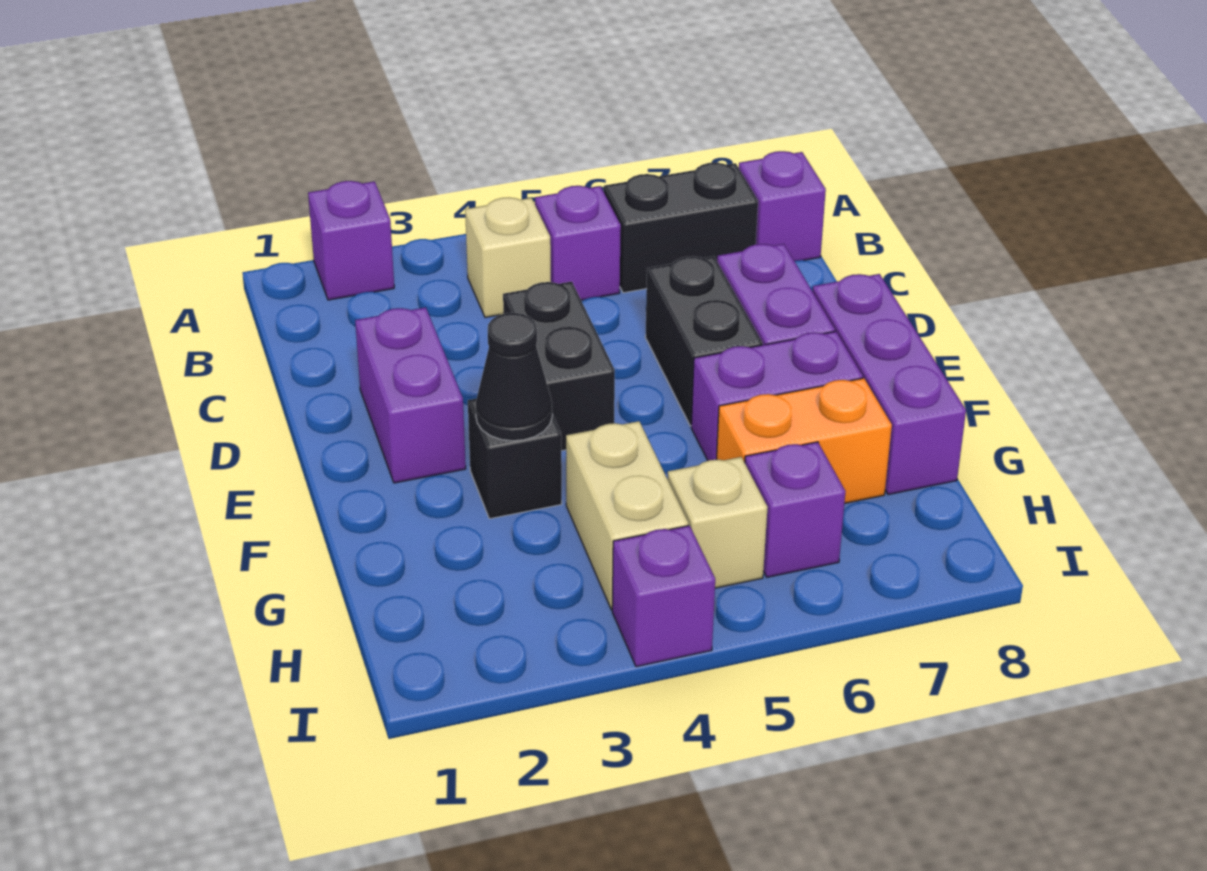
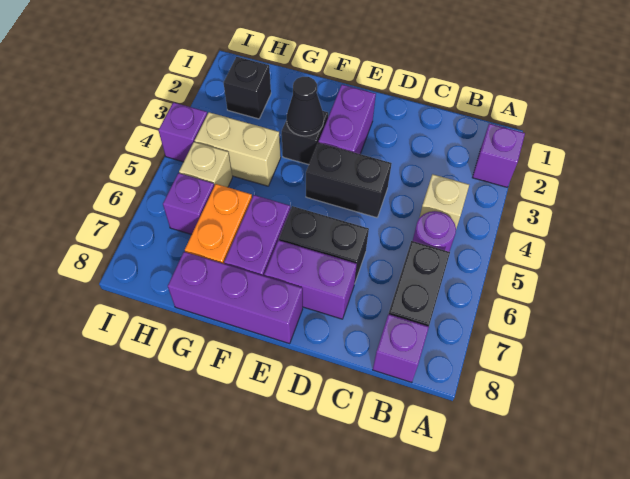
purple brick B5 level 1 -> purple round brick B5 level 1
purple brick D2:E2 level 1 -> purple brick E2:E3 level 1
none -> black brick H2 level 1

